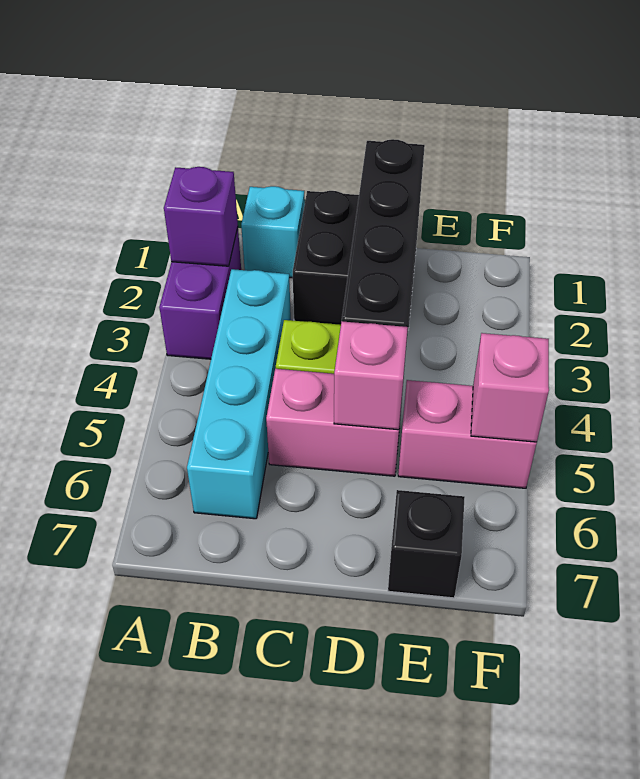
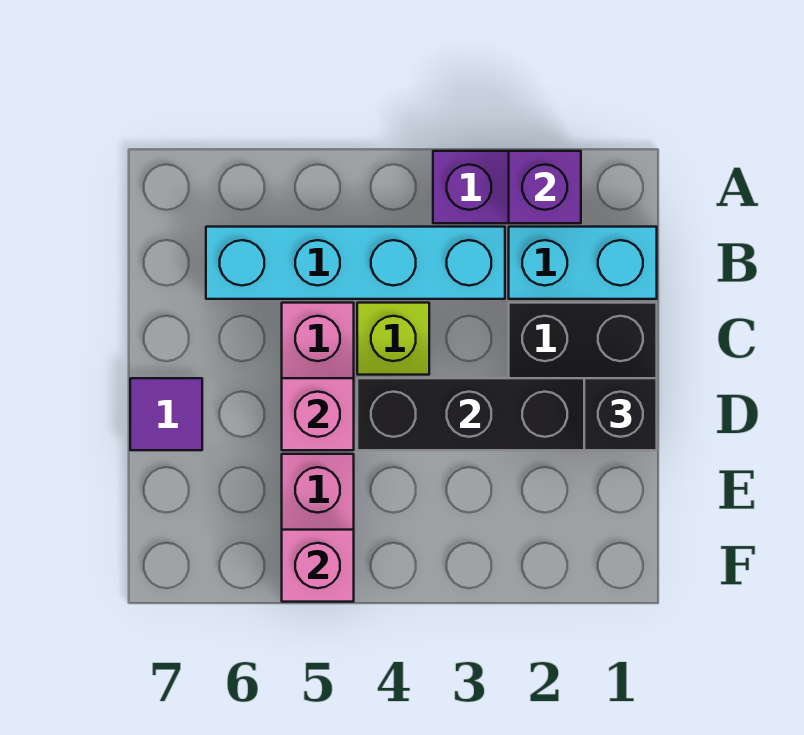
cyan brick B1 level 1 -> cyan brick B1:B2 level 1
none -> purple tile D7 level 1
black brick E7 level 1 -> black brick D1 level 3

